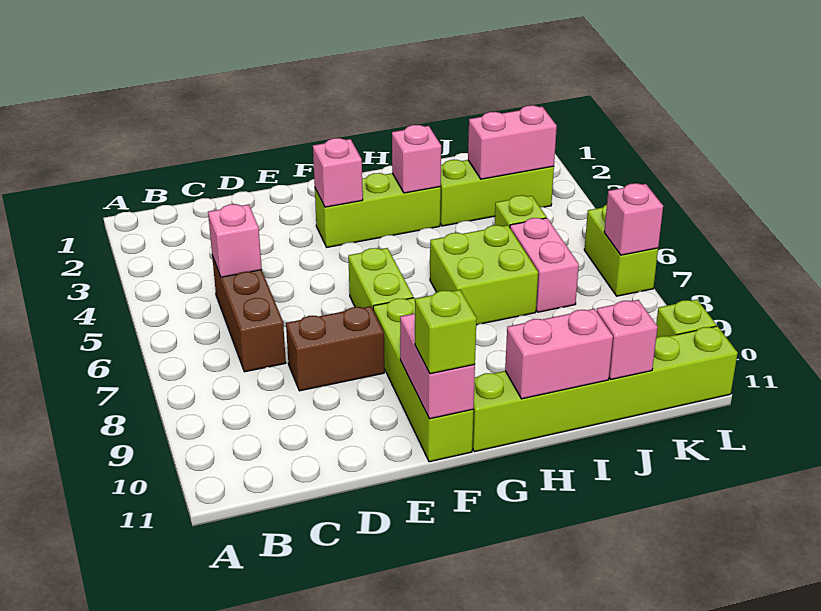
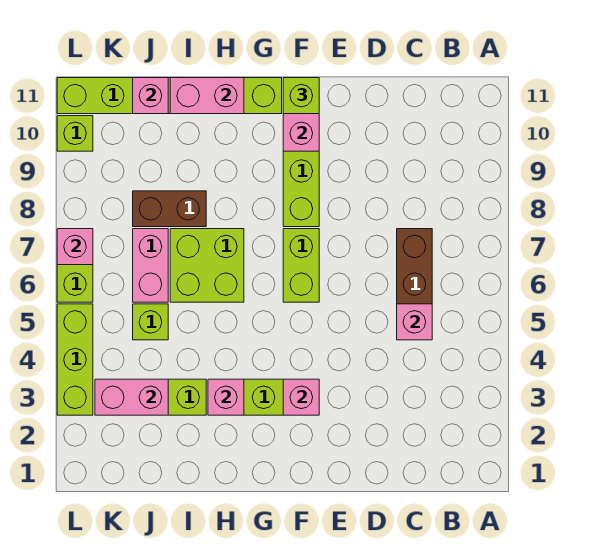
brown brick D8:E8 level 1 -> brown brick I8:J8 level 1
none -> lime brick L3:L5 level 1

